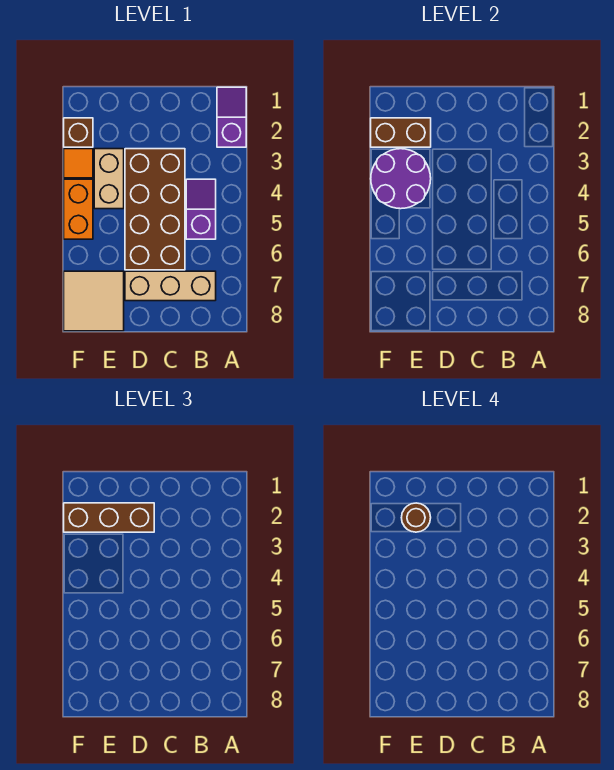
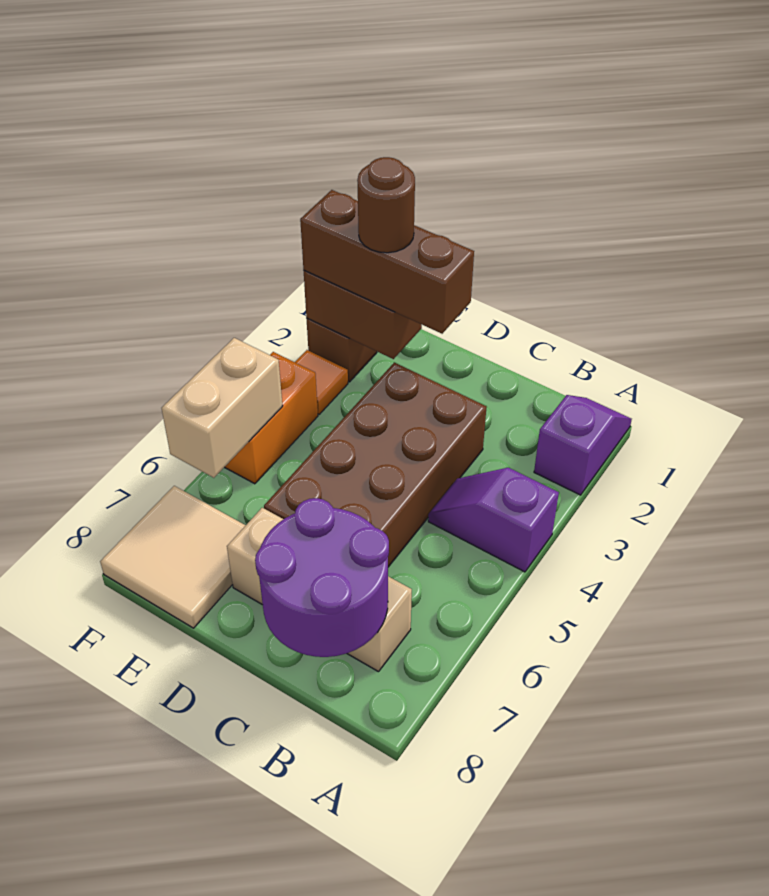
purple slope B4:B5 level 1 top 5 -> purple slope A4:B4 level 1 top A
tan brick E3:E4 level 1 -> tan brick F5:F6 level 2
purple round brick E3:F4 level 2 -> purple round brick B7:C8 level 2

